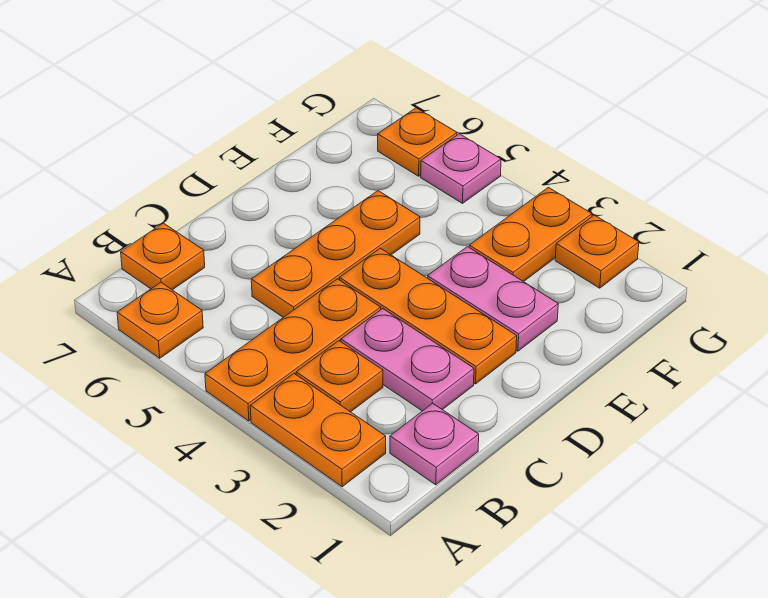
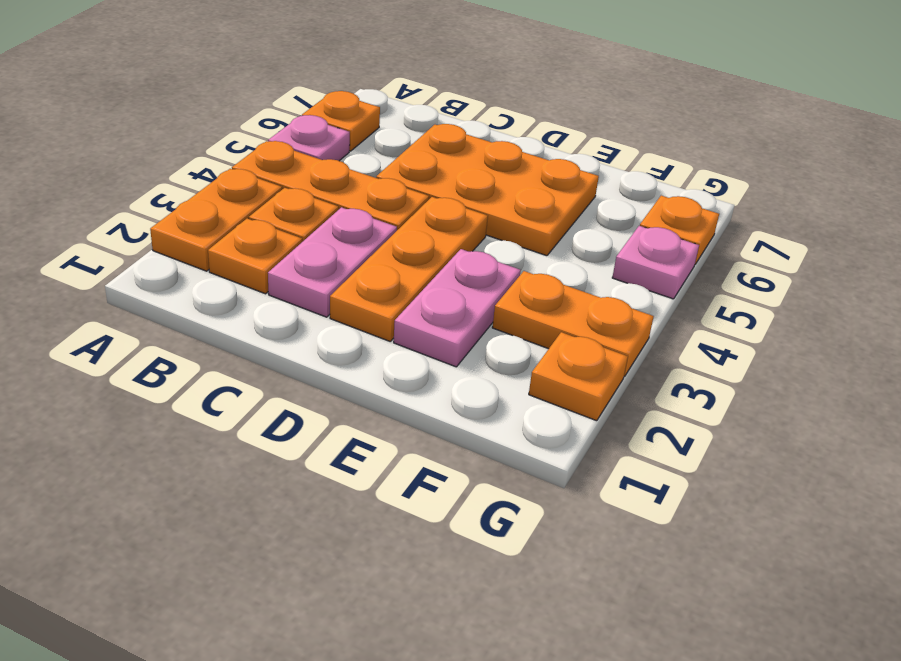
pink plate B1 level 1 -> pink plate A5 level 1
orange plate B7 level 1 -> orange plate B2 level 1
orange plate C5:E5 level 1 -> orange plate C5:E6 level 1

